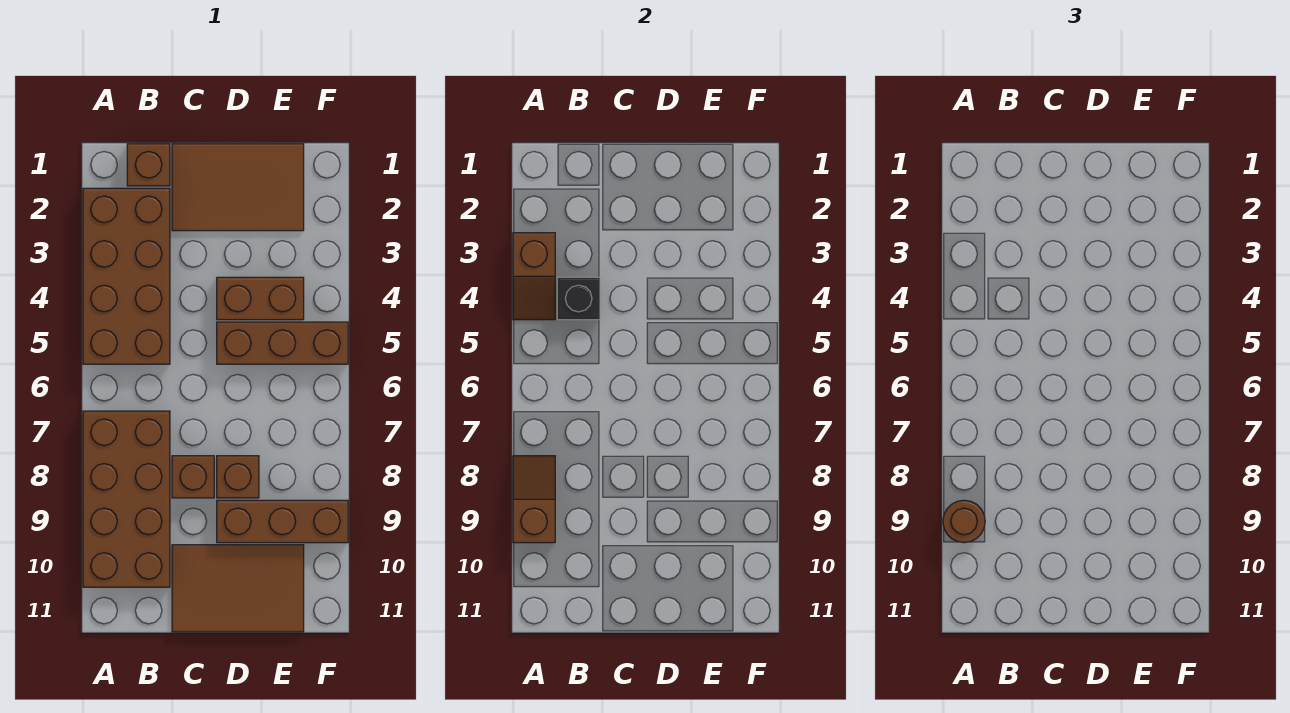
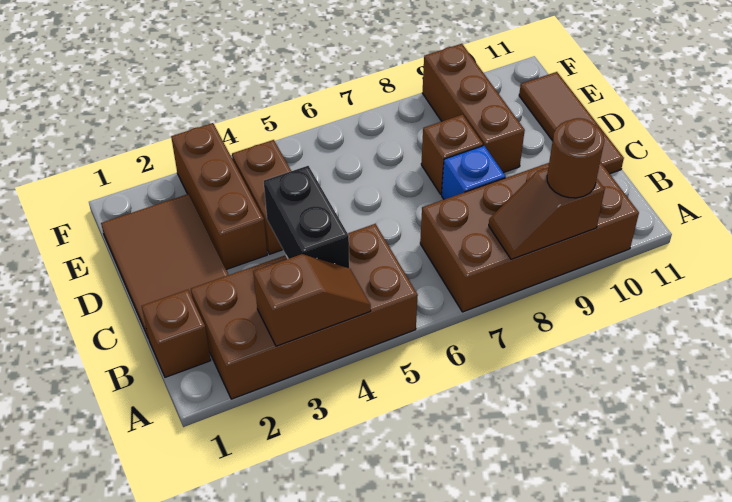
black brick B4 level 2 -> black brick B4:C4 level 2
brown brick C8 level 1 -> blue brick C8 level 1
brown tile C10:E11 level 1 -> brown tile C11:E11 level 1
brown brick D5:F5 level 1 -> brown brick D3:F3 level 1

